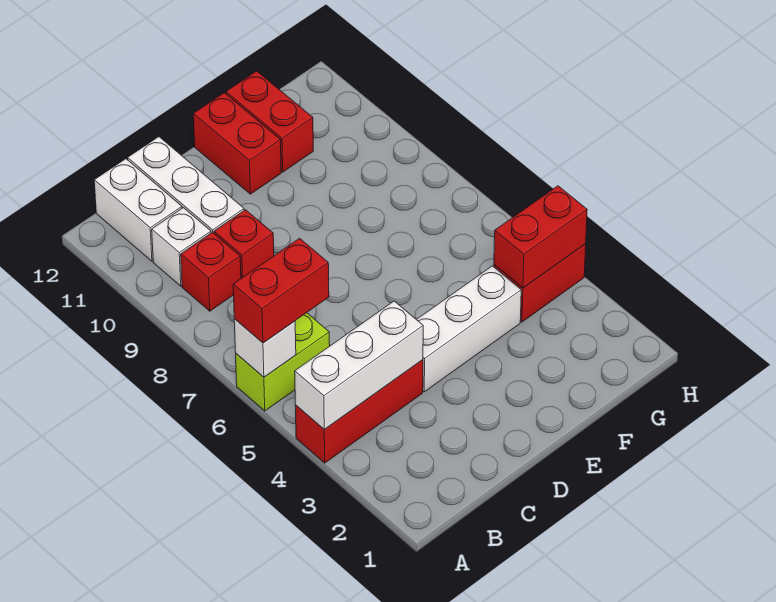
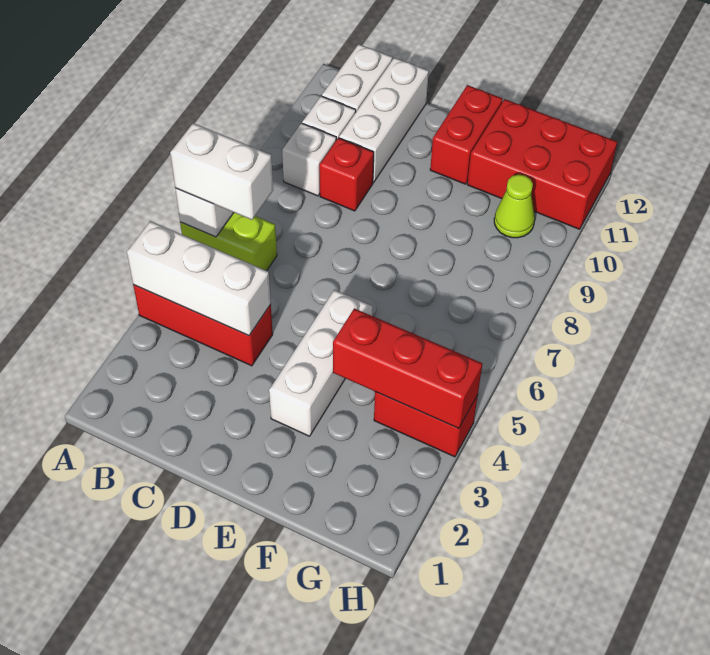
red brick A6:B6 level 3 -> white brick A6:B6 level 3
red brick B9 level 1 -> white brick B9 level 1
white brick D4:F4 level 1 -> white brick E3:E5 level 1
red brick F11:F12 level 1 -> red brick F11:H12 level 1
red brick G4:H4 level 2 -> red brick F4:H4 level 2
none -> lime cone G10 level 1

